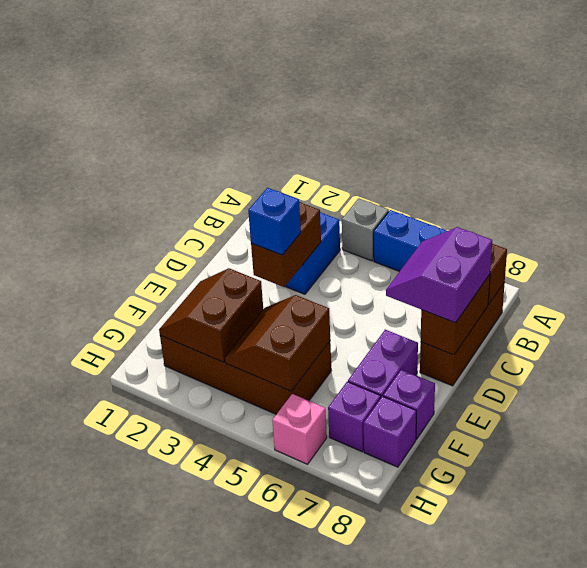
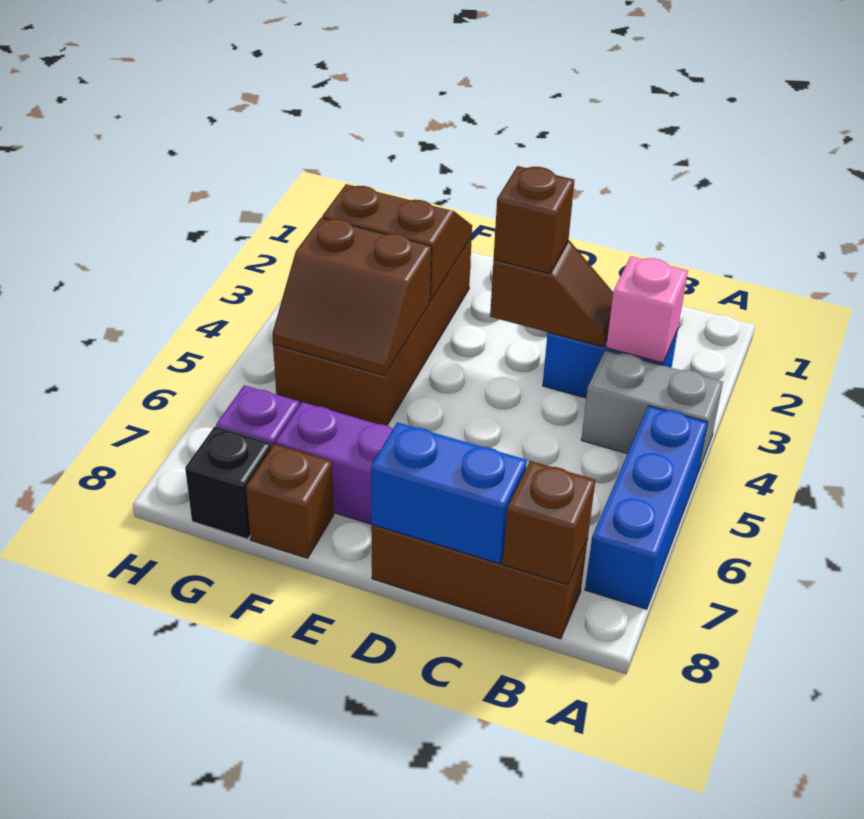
grey brick A4 level 1 -> grey brick A4:B4 level 1
brown brick C3:D3 level 2 -> brown slope C3:D3 level 2 top D
purple slope C7:D8 level 3 top 8 -> none
brown brick C8:D8 level 2 -> blue brick C8:D8 level 2
blue brick D3 level 3 -> brown brick D3 level 3
brown slope F4:G5 level 2 top 5 -> brown slope F4:G5 level 2 top 4
purple brick F8 level 1 -> brown brick F8 level 1
purple brick G8 level 1 -> black brick G8 level 1
pink brick H6 level 1 -> pink brick B3 level 2

